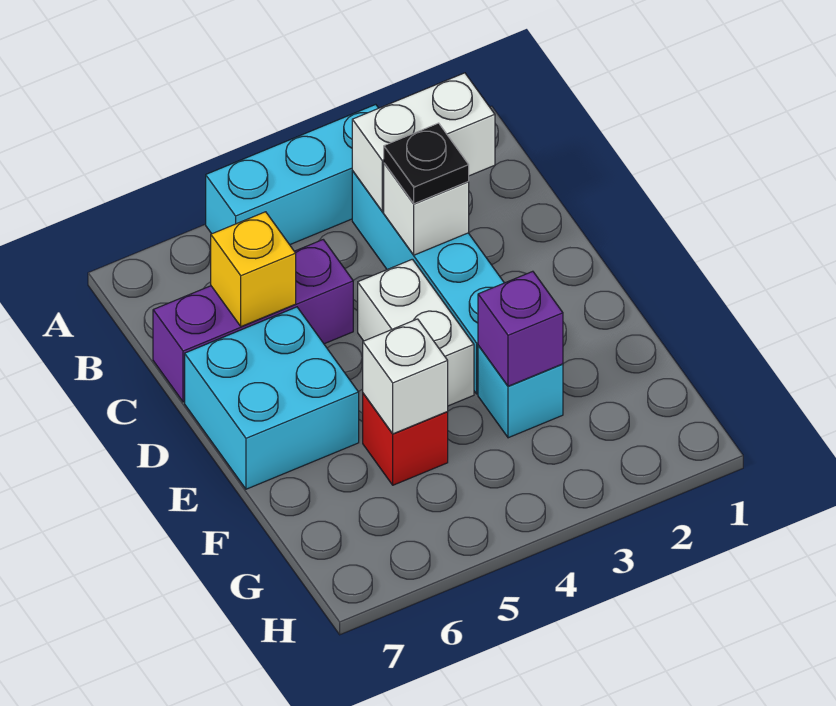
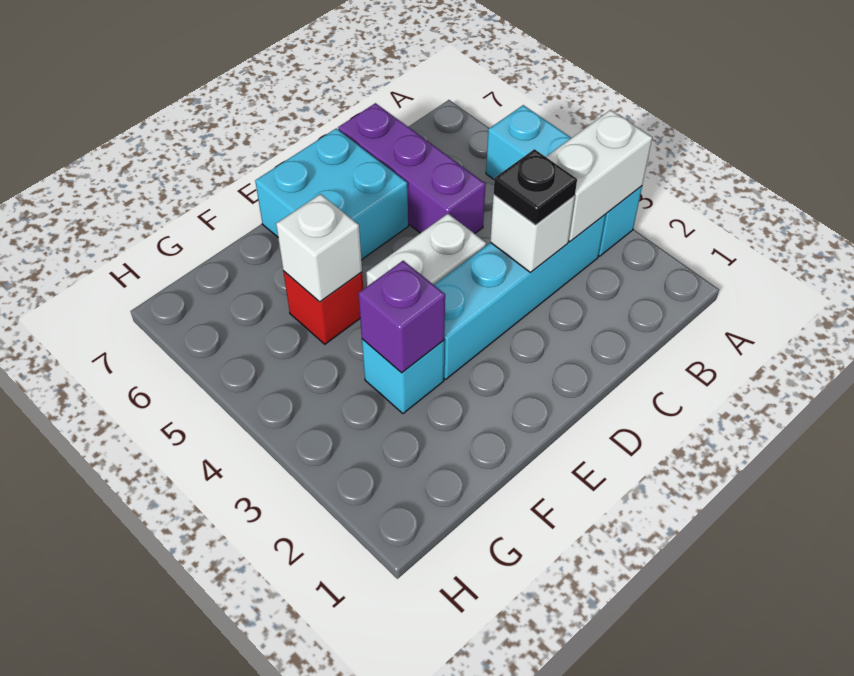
white brick B2:B3 level 2 -> white brick A3:B3 level 2
yellow brick C6 level 2 -> none

